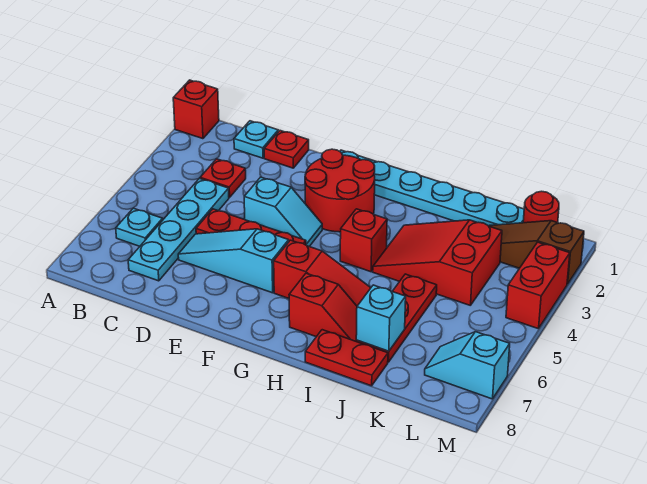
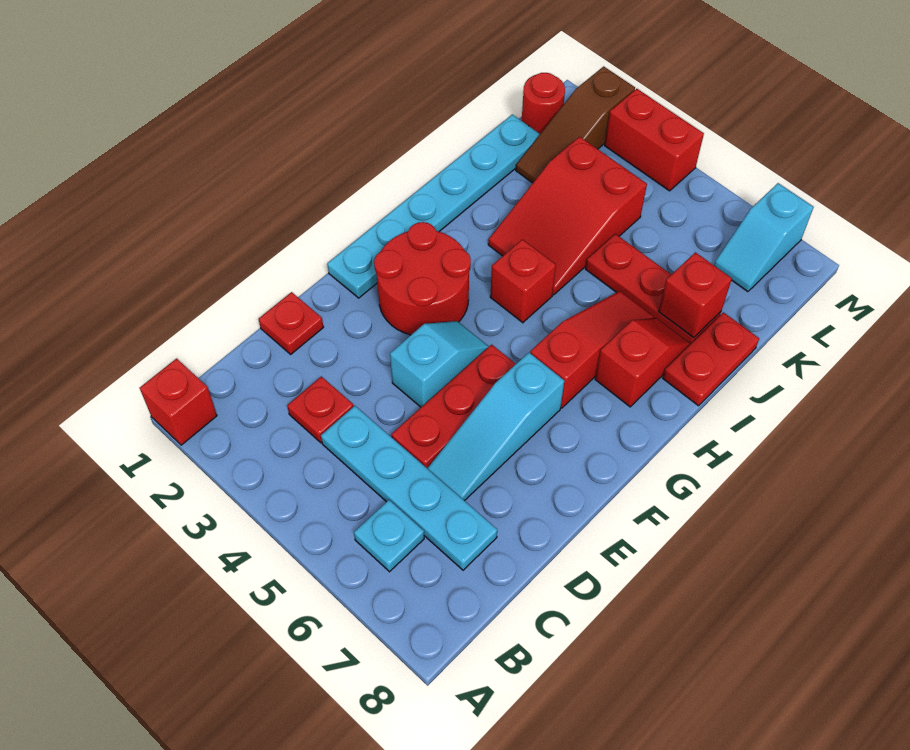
cyan plate C1 level 1 -> none
cyan brick J7 level 2 -> red brick J7 level 2

